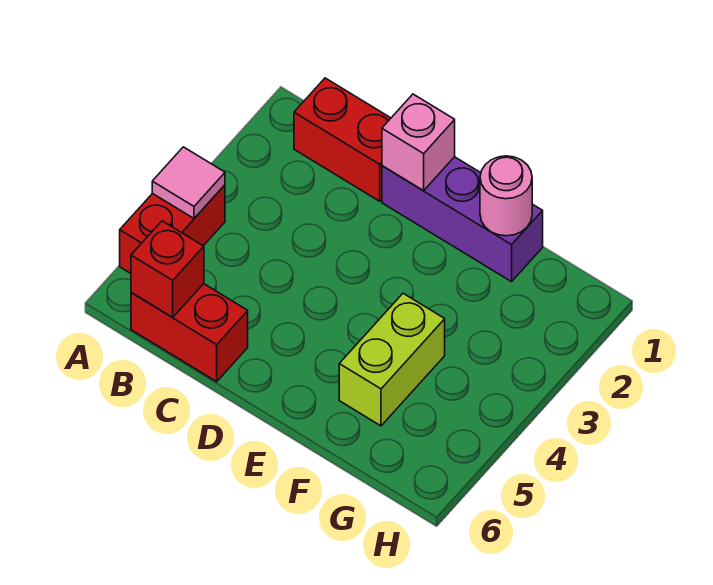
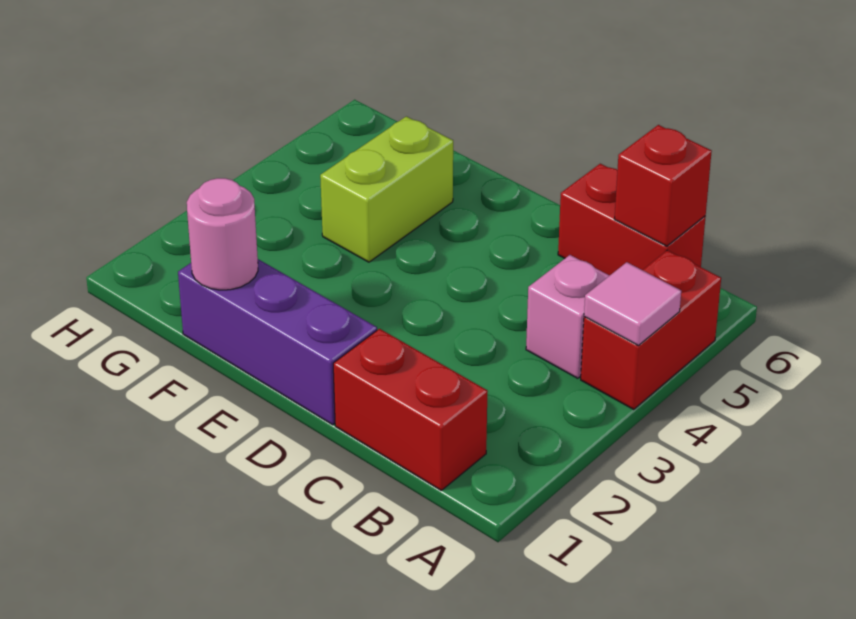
pink brick D1 level 2 -> pink brick B4 level 1

